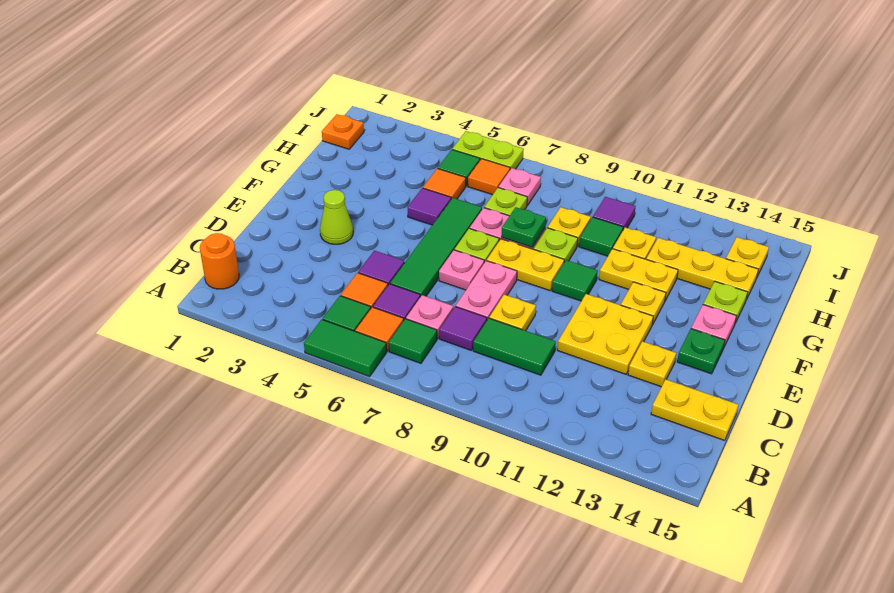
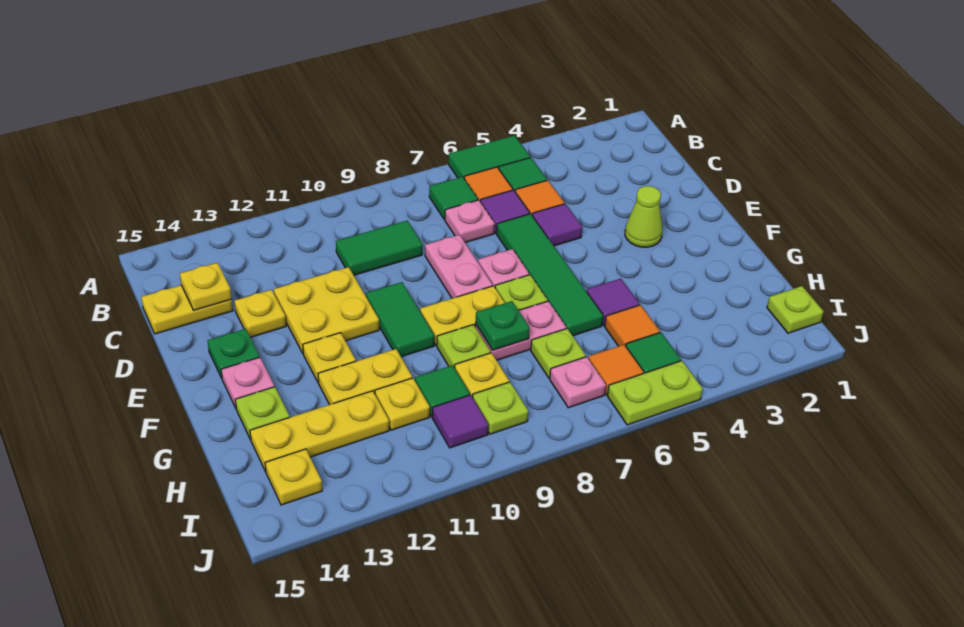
orange round brick B1 level 1 -> none
purple tile C8 level 1 -> none
yellow plate D9 level 1 -> yellow plate C14 level 2
green tile F10 level 1 -> green tile E10:F10 level 1
orange plate I1 level 1 -> lime plate I1 level 1
none -> lime plate I9 level 1

